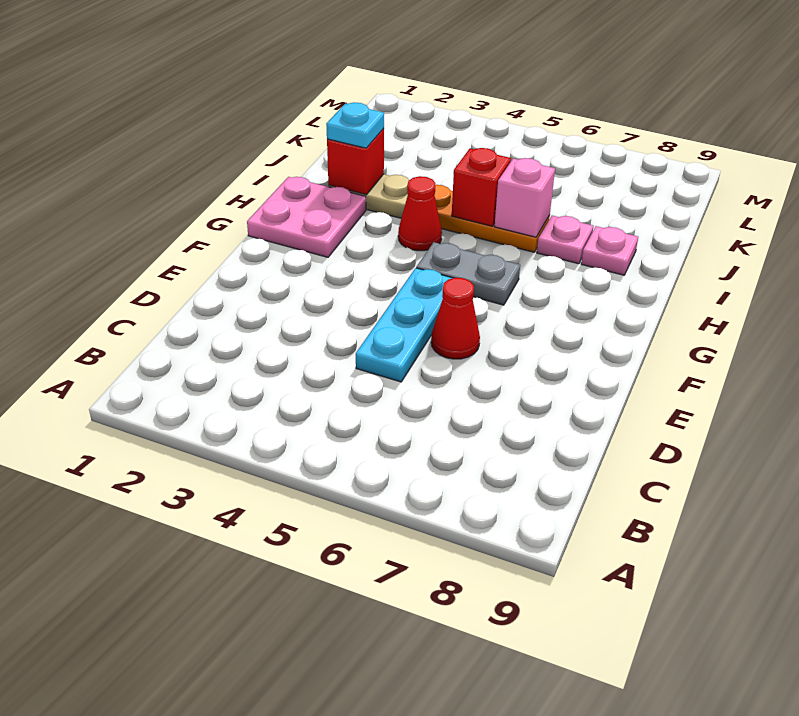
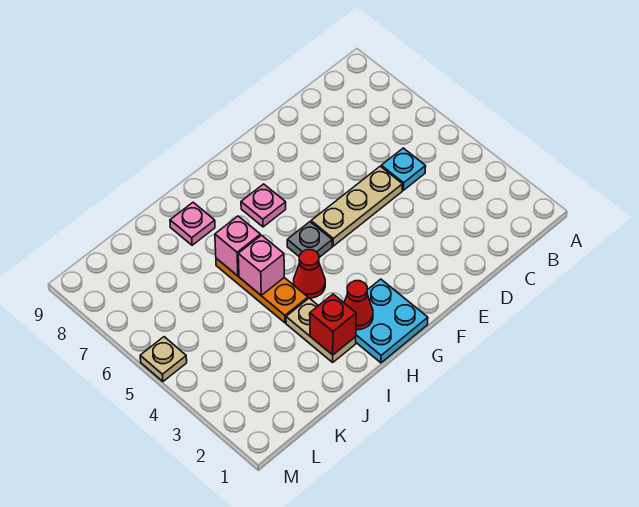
cyan plate D5:F5 level 1 -> tan plate D5:F5 level 1
red cone E6 level 1 -> red cone H2 level 2
pink plate G1:H2 level 1 -> cyan plate G1:H2 level 1
grey plate G5:G6 level 1 -> grey plate G5 level 1
cyan plate I2 level 3 -> cyan plate C5 level 1
red brick I5 level 2 -> pink brick I5 level 2
pink plate I7 level 1 -> pink plate G7 level 1
none -> tan plate M5 level 1

